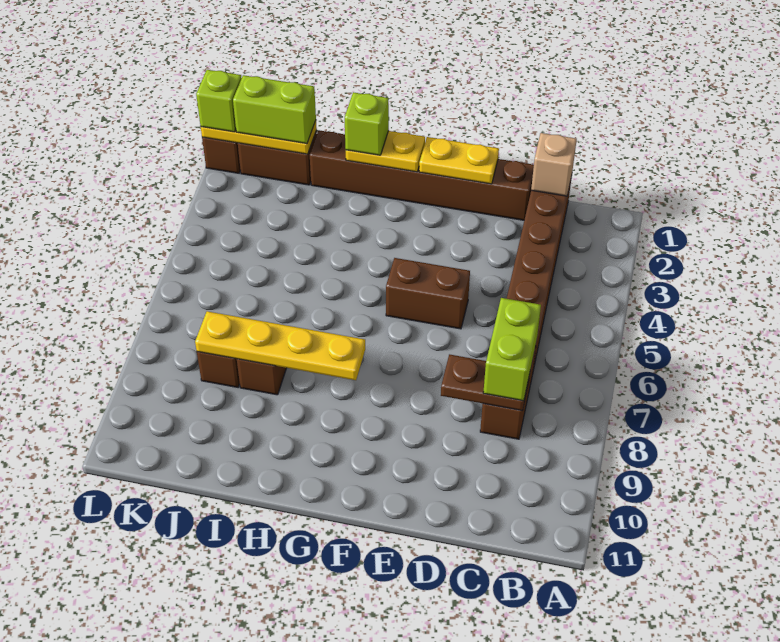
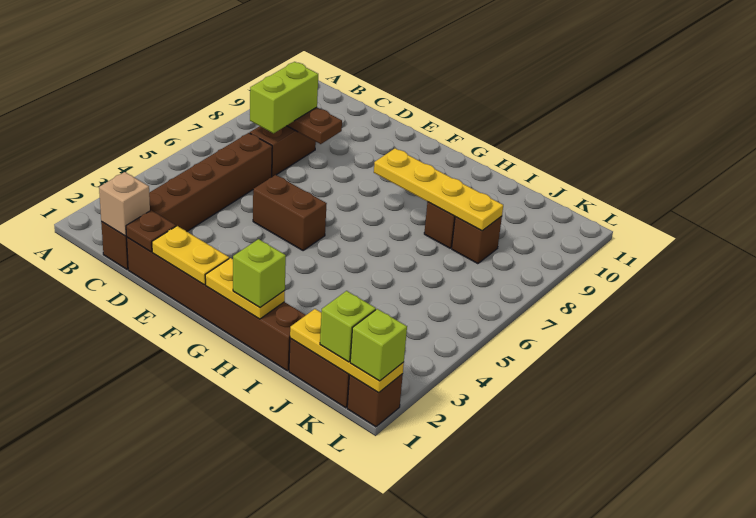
none -> brown plate D1 level 2
lime brick J1:K1 level 3 -> lime brick K1 level 3

